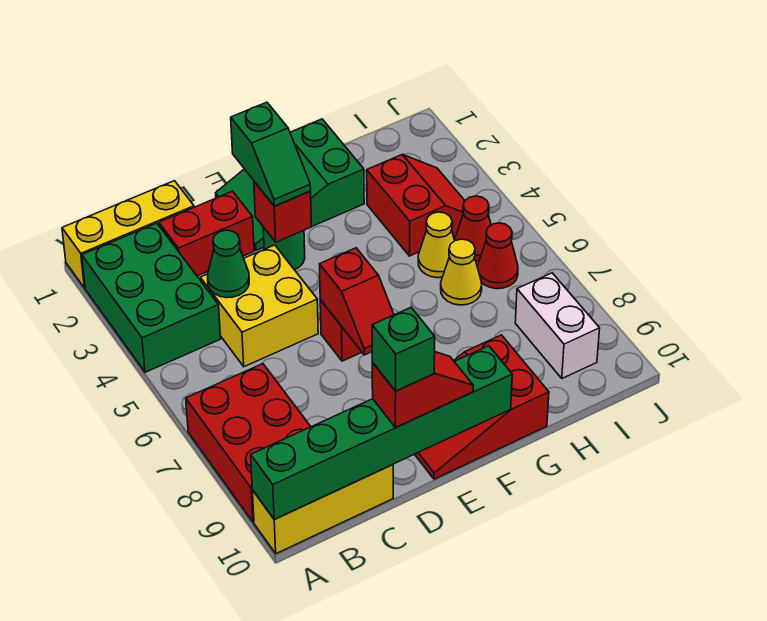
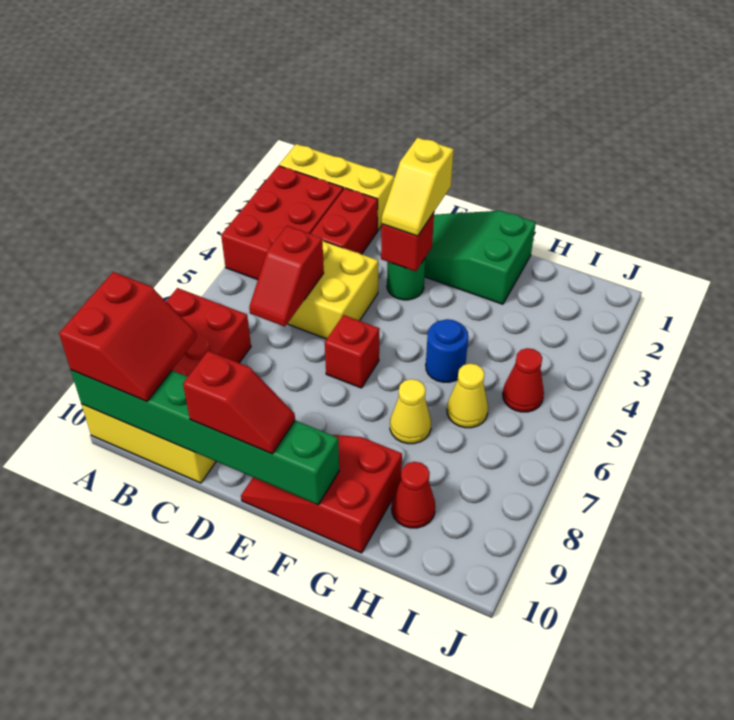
green brick A2:B4 level 1 -> red brick A2:B4 level 1
red brick C2:D2 level 1 -> red brick C2:C3 level 1
green cone C4 level 2 -> none
green brick D10 level 4 -> none
green slope E2:E3 level 3 top 2 -> yellow slope E2:E3 level 3 top 2
red slope E6:E7 level 2 top 6 -> red slope C5:C6 level 2 top 5
none -> blue round brick G5 level 1
red slope H3:I4 level 1 top H -> red slope A9:B10 level 3 top A
yellow cone H5 level 1 -> yellow cone G7 level 1
red cone I6 level 1 -> red cone H9 level 1
white brick I8:I9 level 1 -> none

